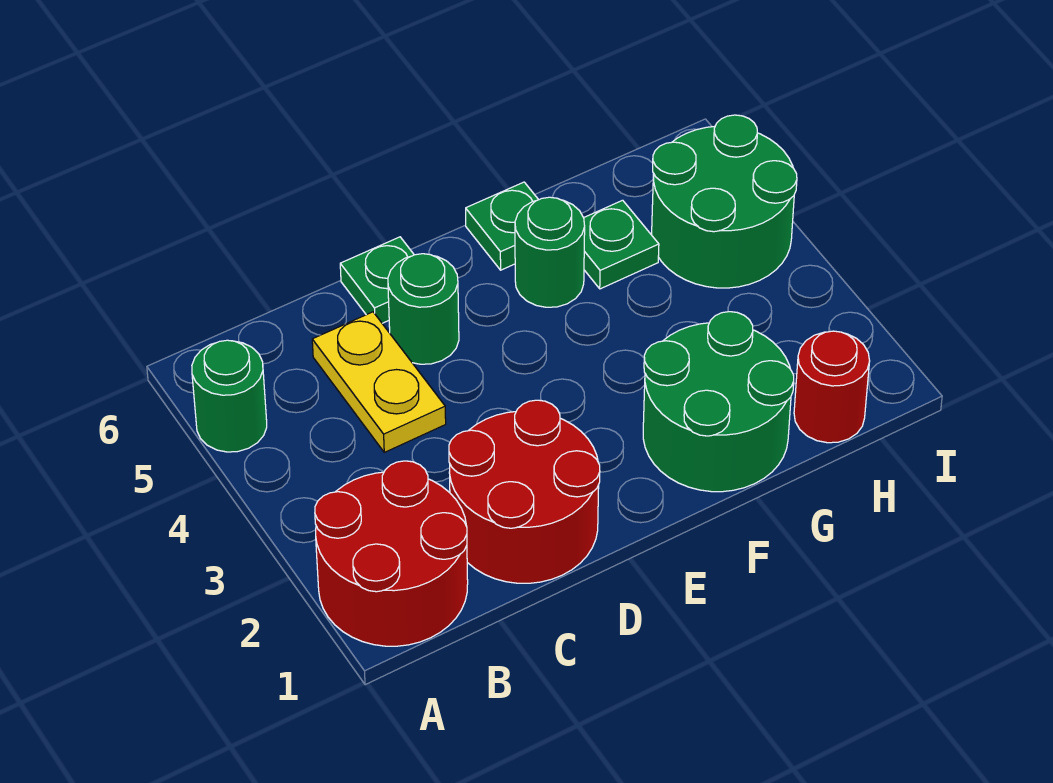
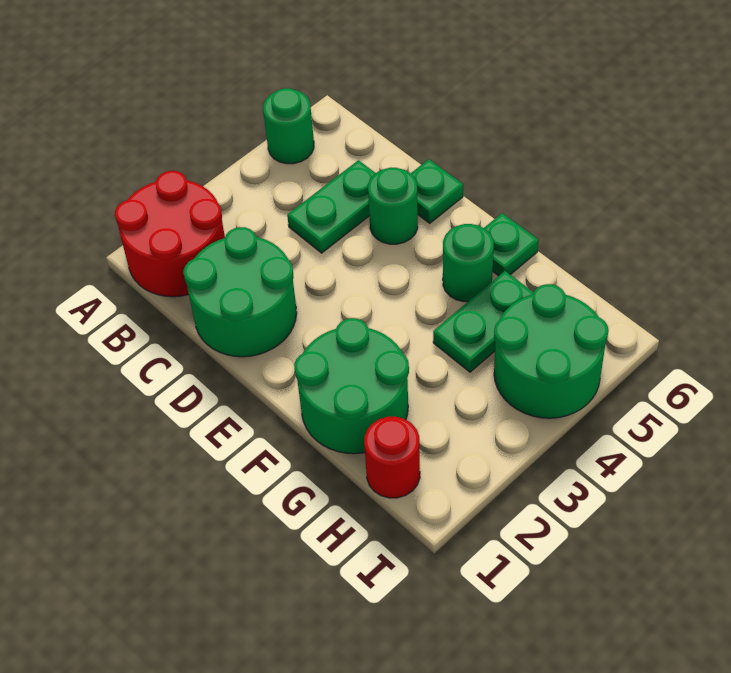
red round brick C1:D2 level 1 -> green round brick C1:D2 level 1
yellow plate C4:C5 level 1 -> green plate C4:C5 level 1
green plate G5 level 1 -> green plate G4:G5 level 1

